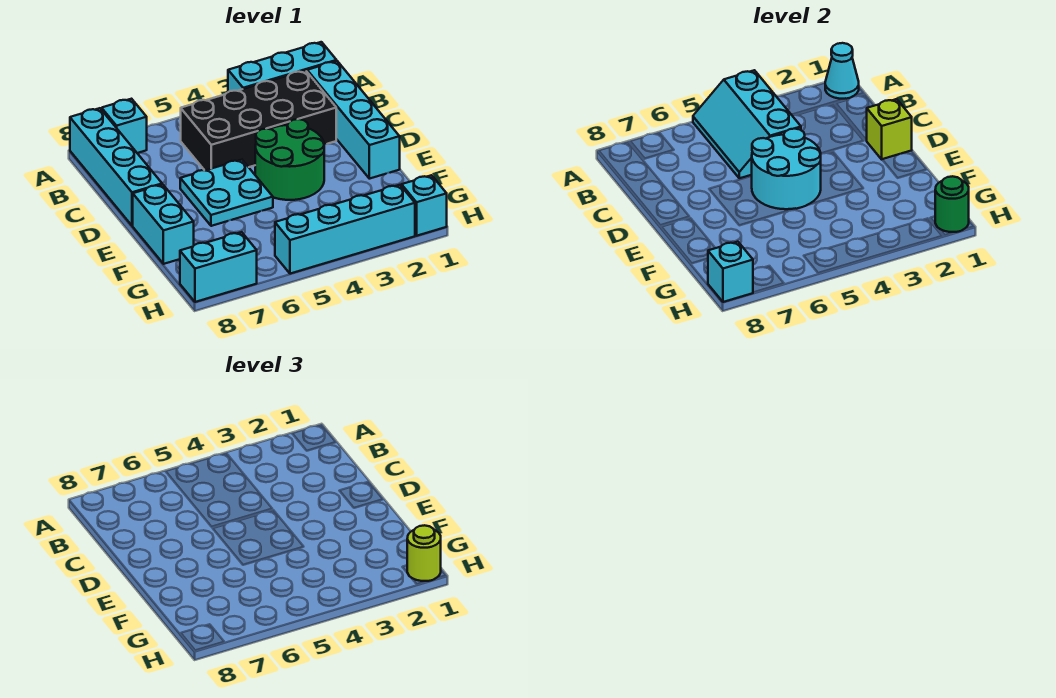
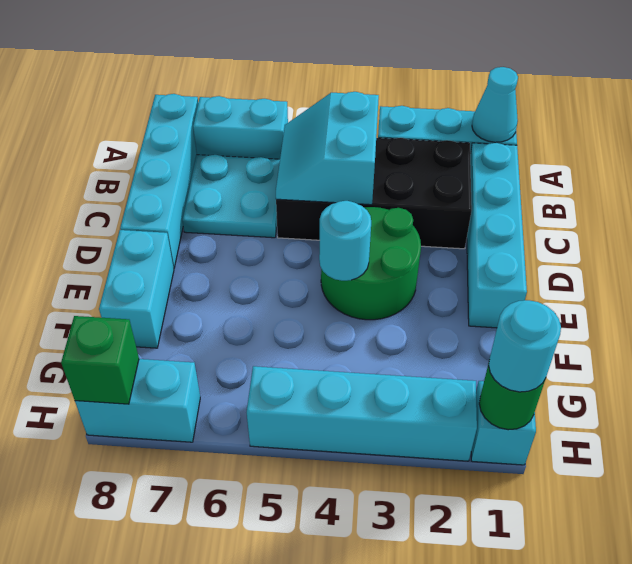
cyan slope A4:C5 level 2 top 4 -> cyan slope B4:C5 level 2 top 4
cyan brick A7 level 1 -> cyan brick A6:A7 level 1
lime brick D1 level 2 -> none
cyan round brick D4:E5 level 2 -> cyan round brick E4 level 2
cyan plate D5:E6 level 1 -> cyan plate B6:C7 level 1
lime round brick H1 level 3 -> cyan round brick H1 level 3
cyan brick H8 level 2 -> green brick H8 level 2

